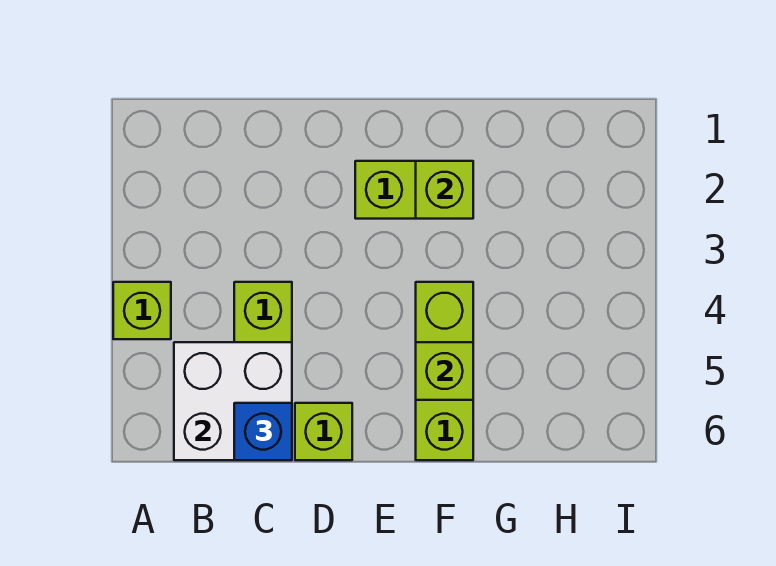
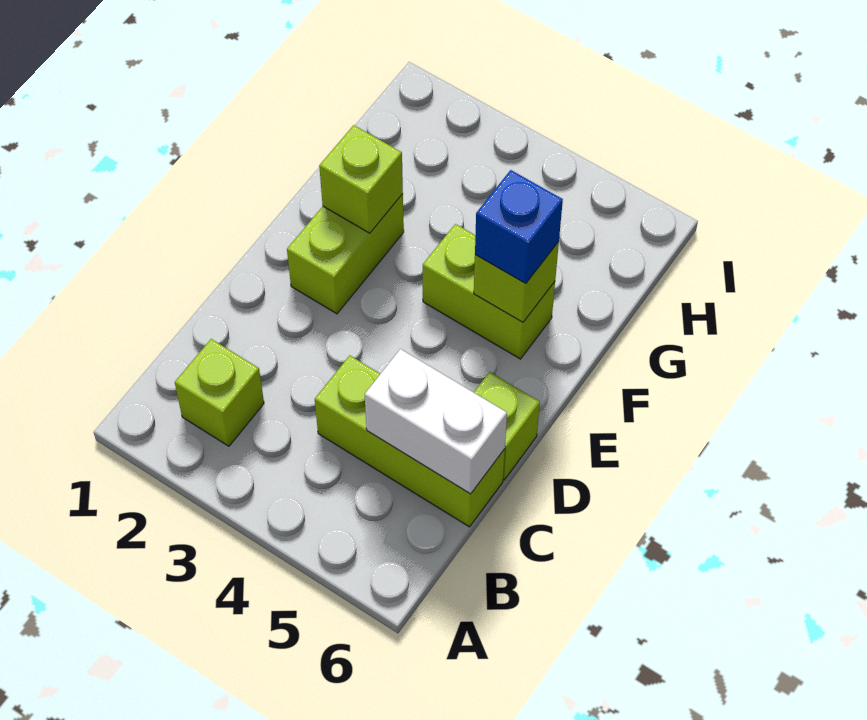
lime brick A4 level 1 -> lime brick B2 level 1
white brick B5:C6 level 2 -> white brick C5:C6 level 2
blue brick C6 level 3 -> blue brick F5 level 3
lime brick F4:F6 level 1 -> lime brick F4:F5 level 1

